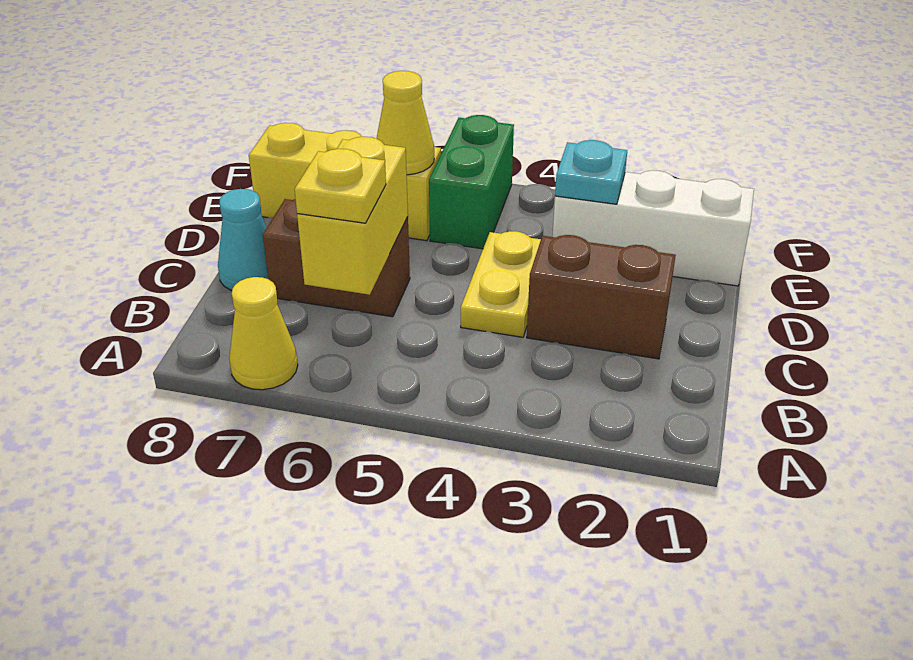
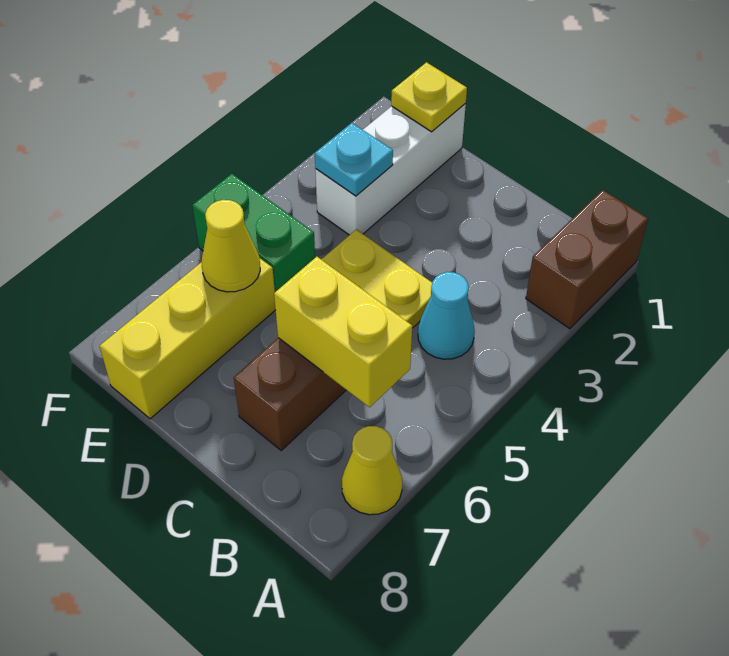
yellow plate B6 level 3 -> yellow plate E1 level 2
brown brick C2:C3 level 1 -> brown brick A1:A2 level 1
cyan cone C8 level 1 -> cyan cone B4 level 1

